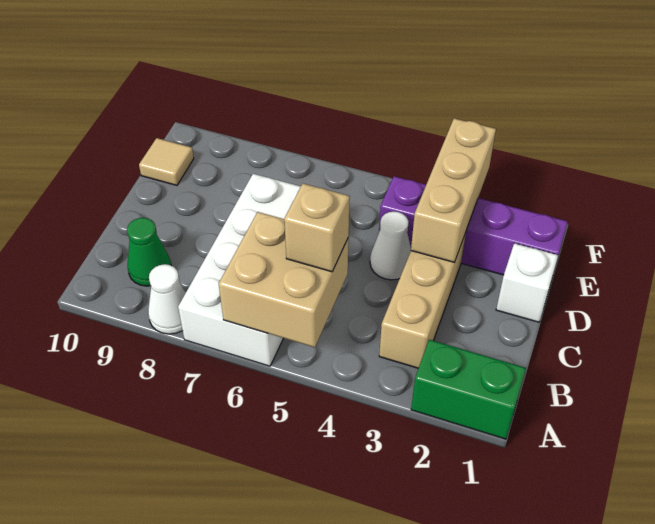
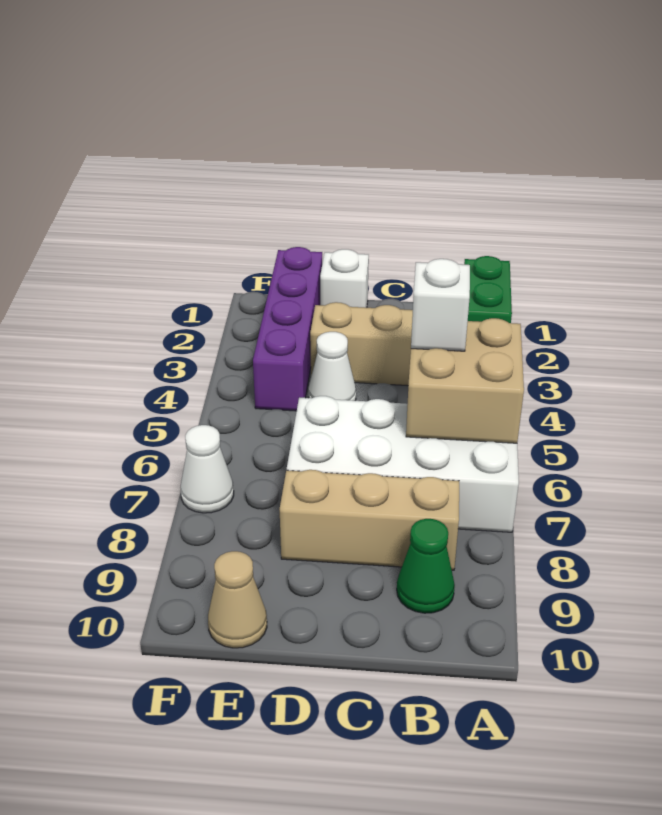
white cone A8 level 1 -> white cone F7 level 1
tan brick B5 level 3 -> white brick B5 level 3
tan brick D3:F3 level 2 -> tan brick B8:D8 level 1
tan tile E10 level 1 -> tan cone E10 level 1

